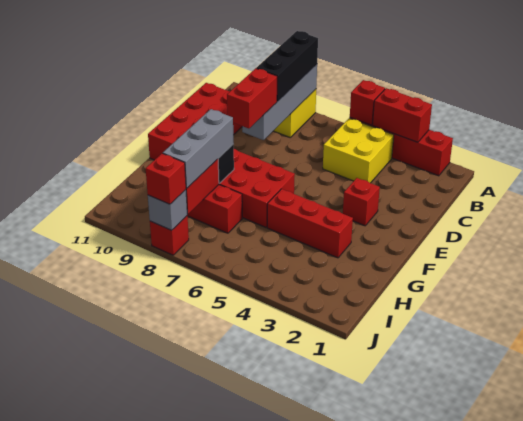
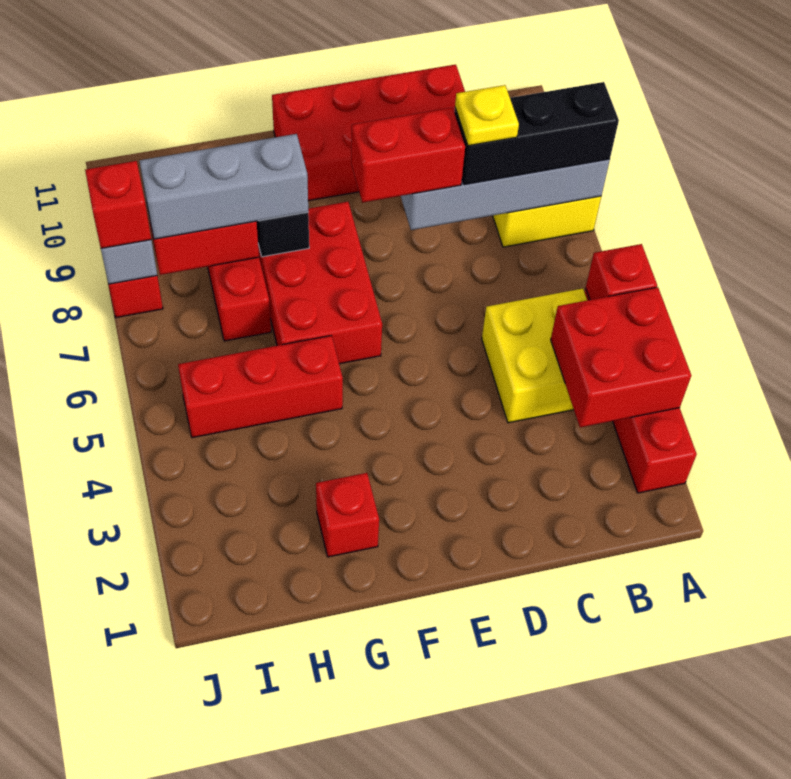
red brick A3:A4 level 2 -> red brick A3:B4 level 2
none -> yellow plate C8 level 4
red brick E3 level 1 -> red brick G2 level 1
red brick G3:G5 level 1 -> red brick G5:I5 level 1

